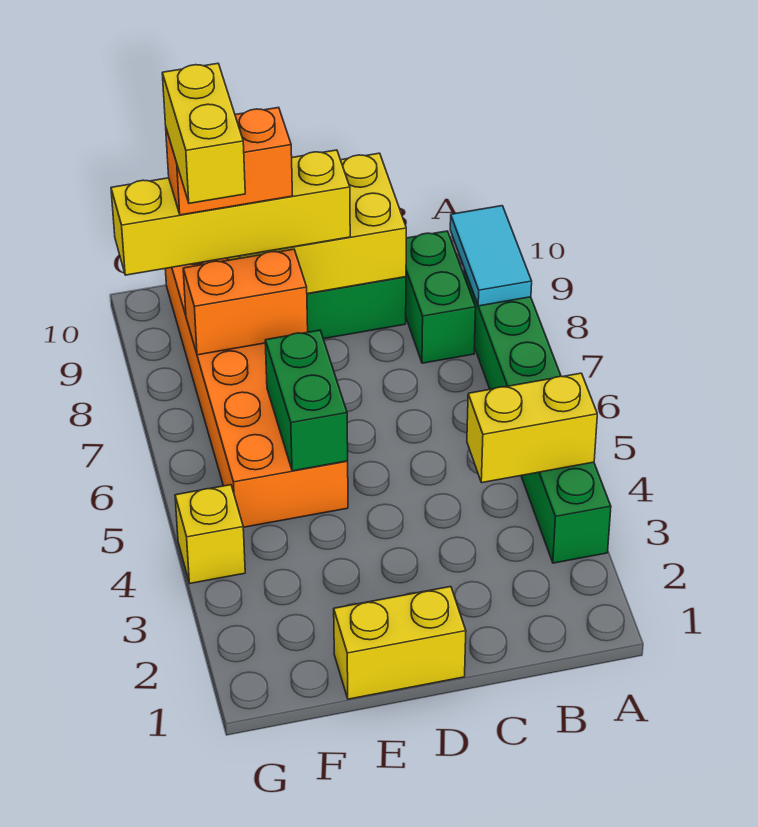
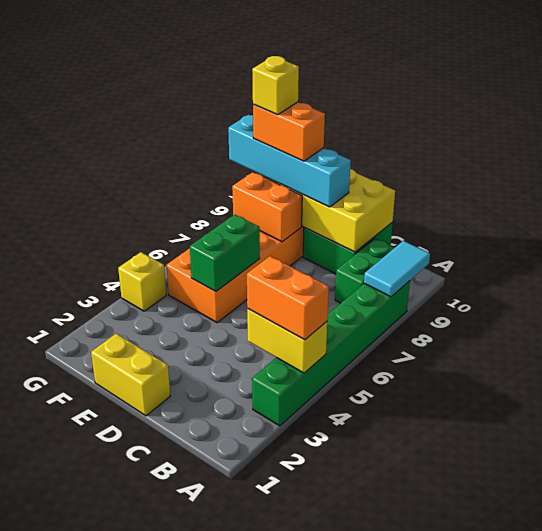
none -> orange brick A4:B4 level 3
yellow brick D9:G9 level 3 -> cyan brick D9:G9 level 3
yellow brick F8:F9 level 5 -> yellow brick F9 level 5

